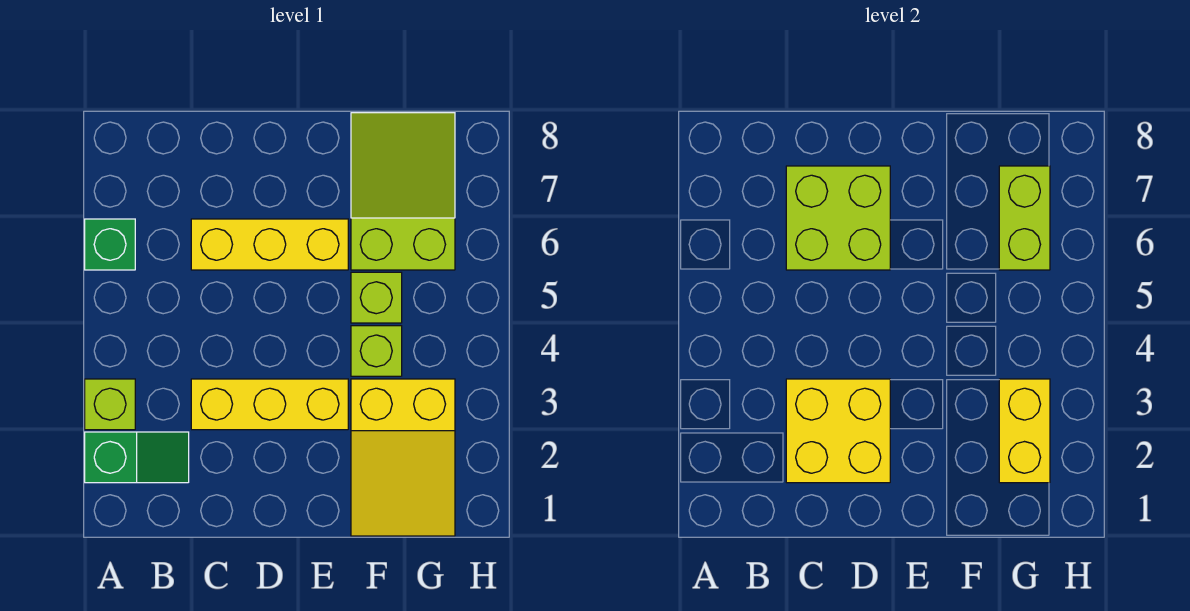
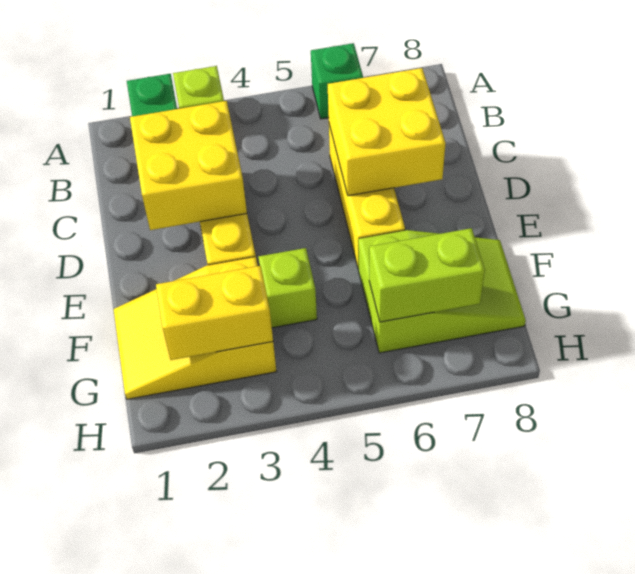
lime brick C6:D7 level 2 -> yellow brick C6:D7 level 2
lime brick F5 level 1 -> none

